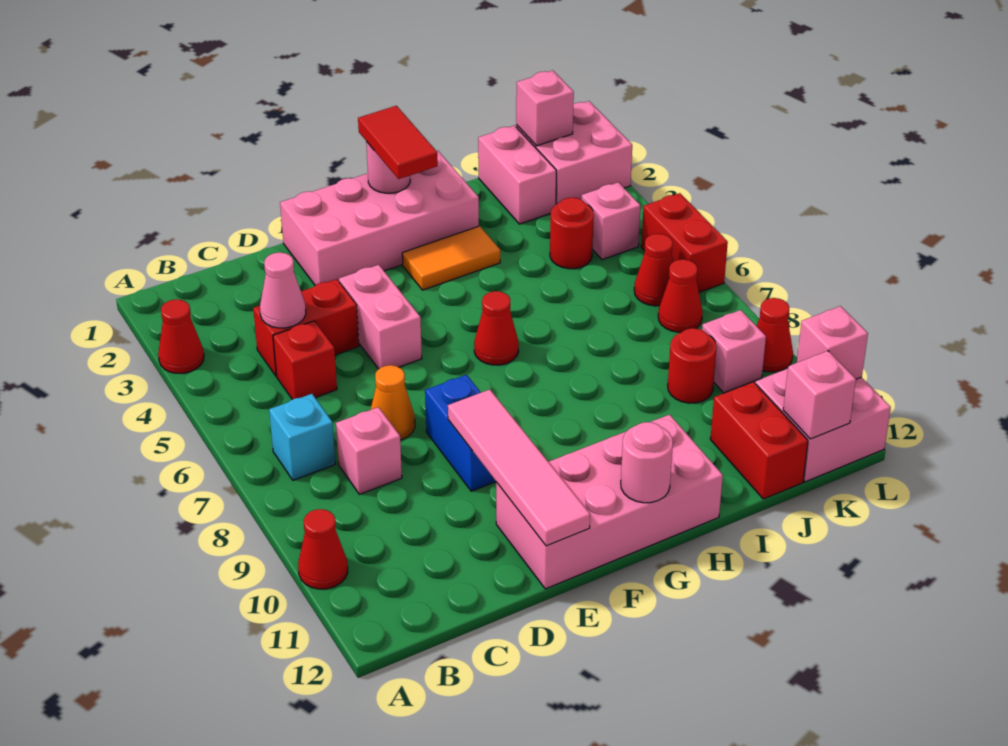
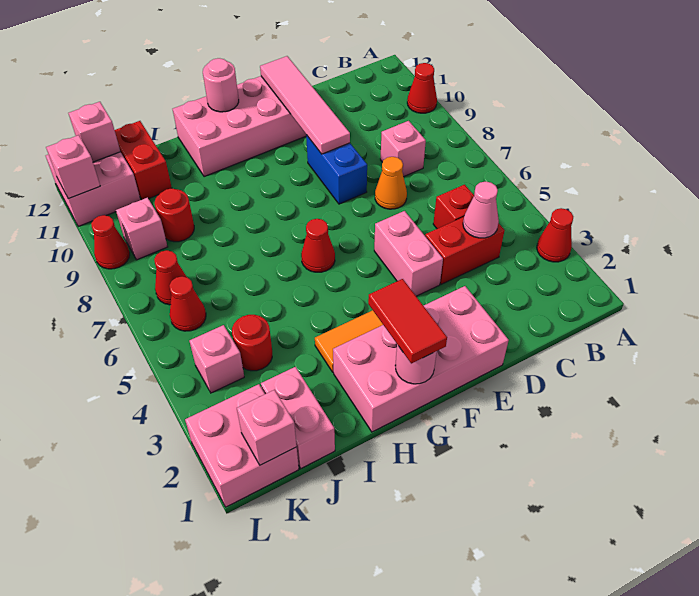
cyan brick B7 level 1 -> none
red brick L5:L6 level 1 -> none

